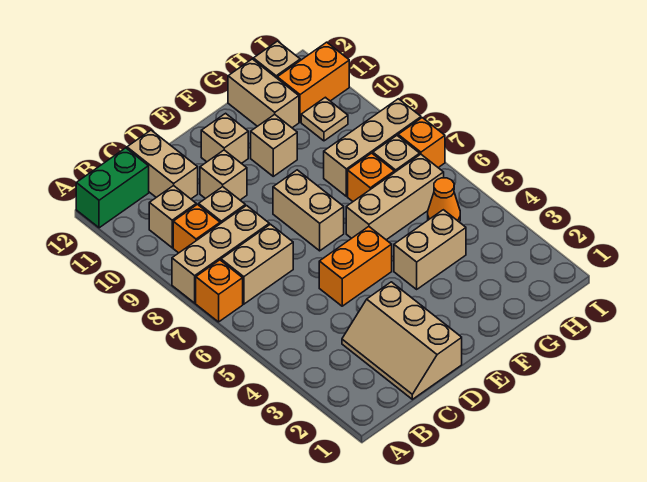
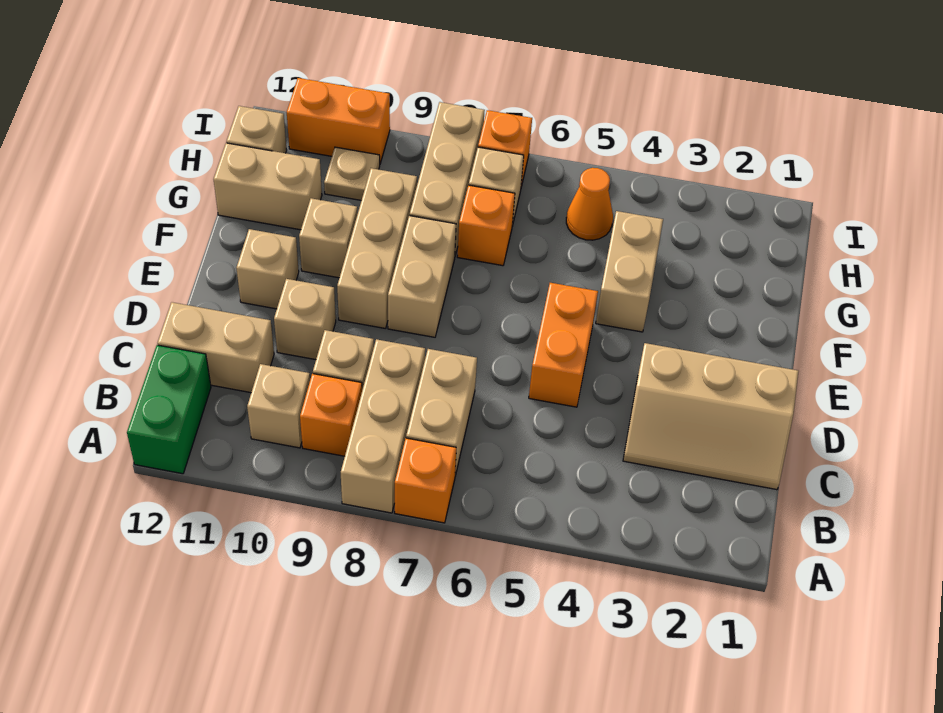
tan brick E7:E8 level 1 -> tan brick E8:F8 level 1
tan brick F6:H6 level 1 -> tan brick E9:G9 level 1
orange brick H11:I11 level 1 -> orange brick I10:I11 level 1

